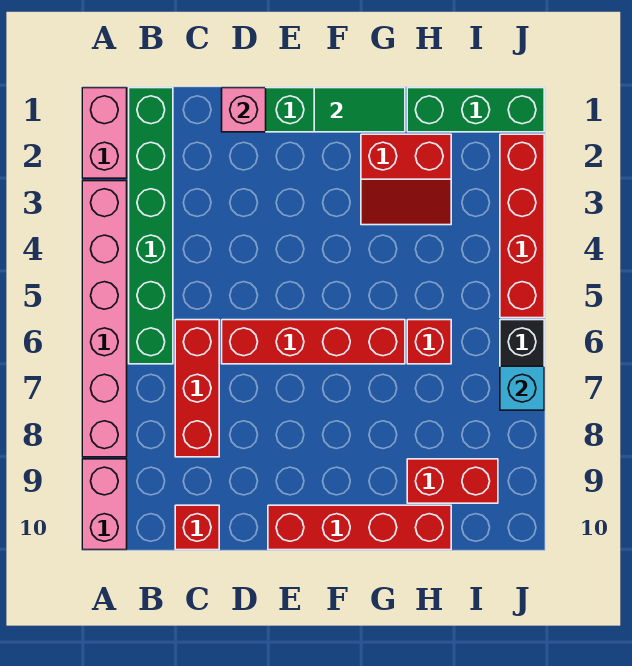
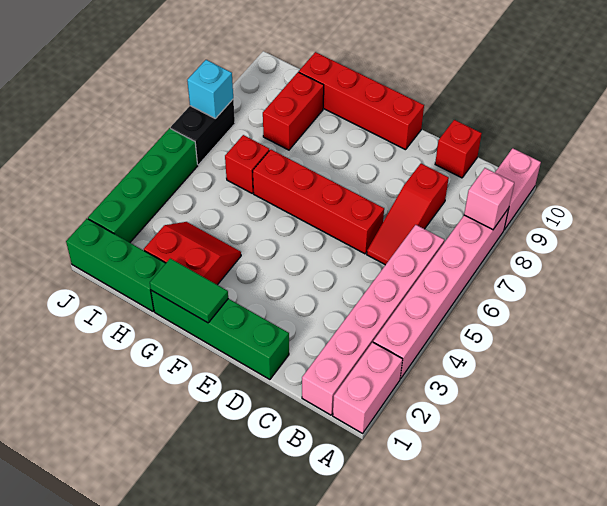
green brick B1:B6 level 1 -> pink brick B1:B6 level 1
red brick C6:C8 level 1 -> red slope C6:C8 level 1 top 8
pink brick D1 level 2 -> pink brick A8 level 2
red brick H9:I9 level 1 -> red brick H8:H9 level 1
red brick J2:J5 level 1 -> green brick J2:J5 level 1

